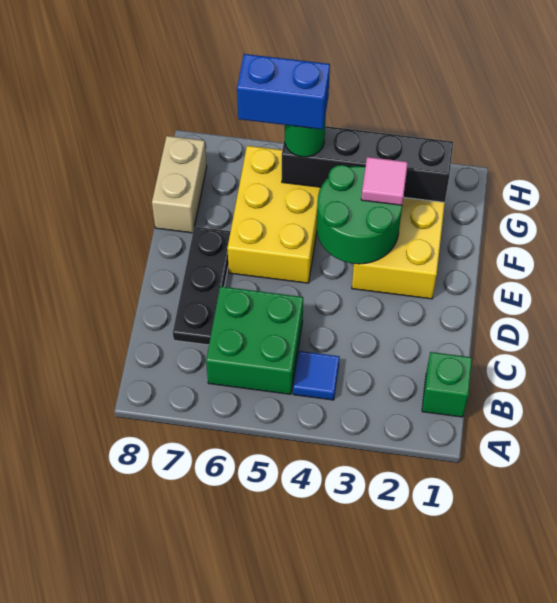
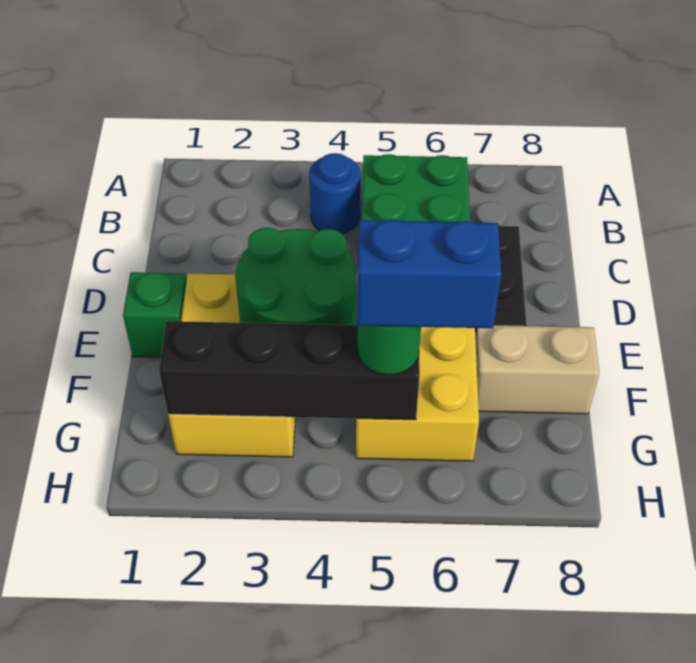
green brick B1 level 1 -> green brick E1 level 1
blue tile B4 level 1 -> blue round brick B4 level 1
pink tile F3 level 3 -> none
tan brick F8:G8 level 1 -> tan brick F7:F8 level 1

